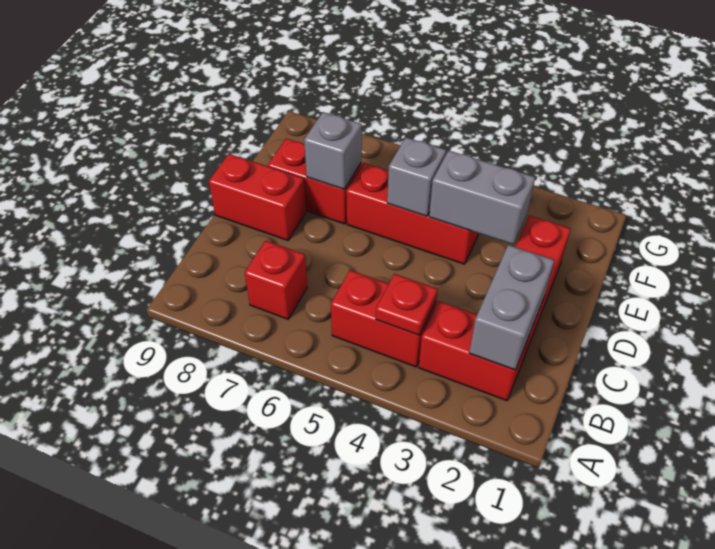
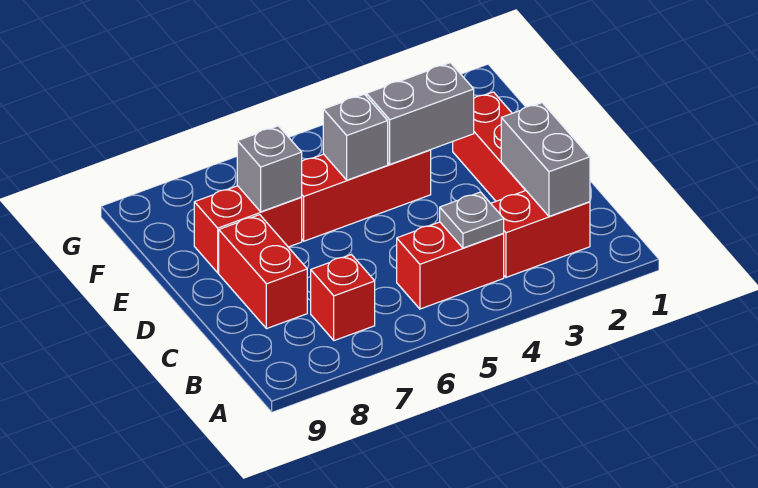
red plate B4 level 2 -> grey plate B4 level 2
red brick D8:D9 level 1 -> red brick C8:D8 level 1

